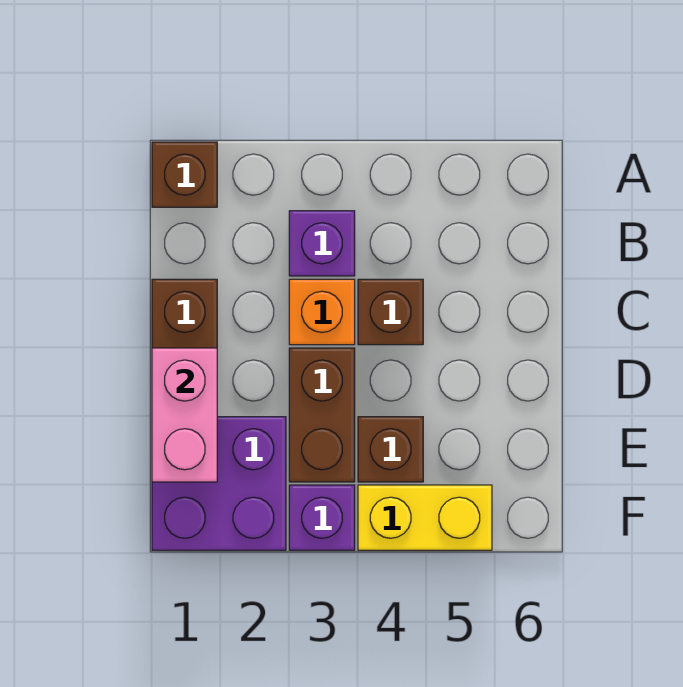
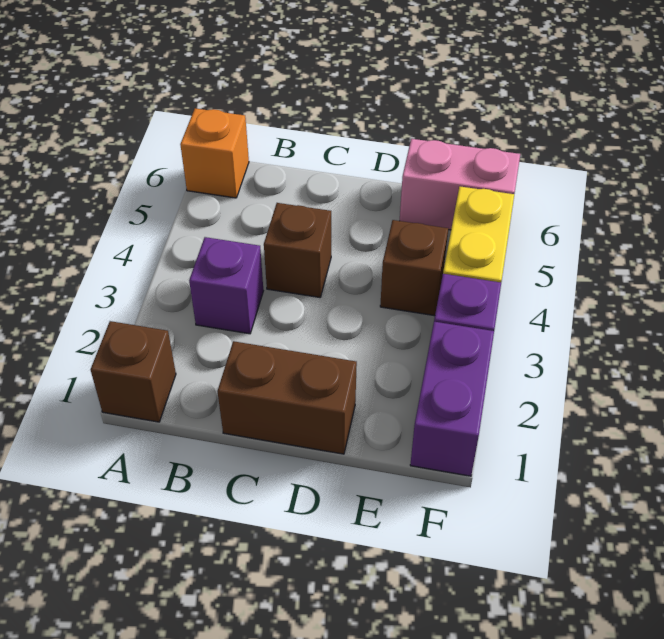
orange brick C3 level 1 -> orange brick A6 level 1
pink brick D1:E1 level 2 -> pink brick E6:F6 level 1
brown brick D3:E3 level 1 -> none
purple brick E1:F2 level 1 -> purple brick F1:F2 level 1

